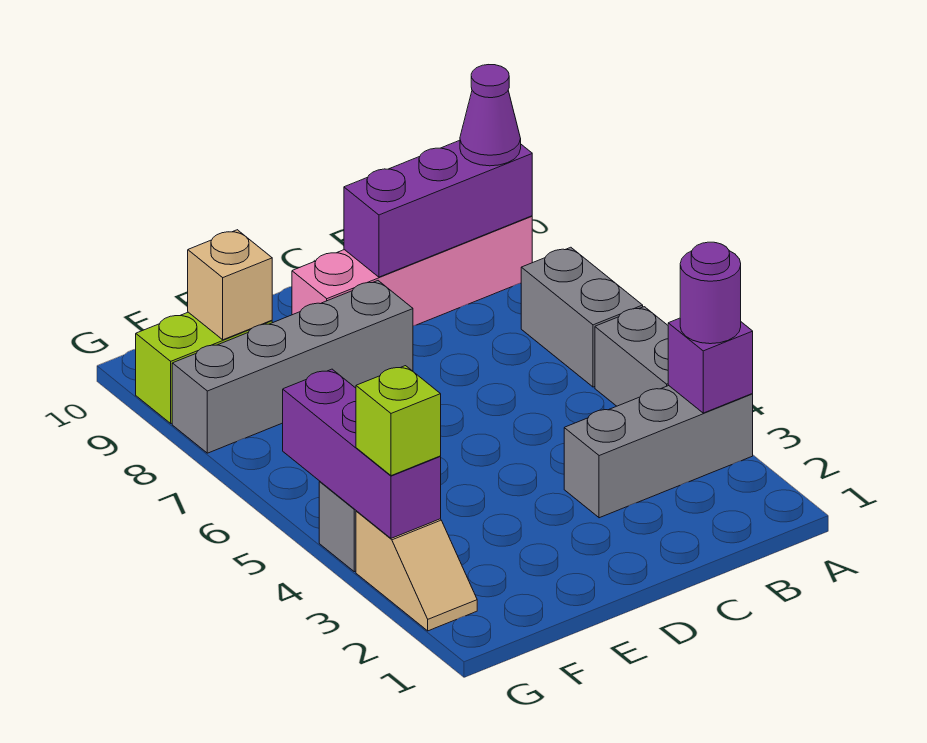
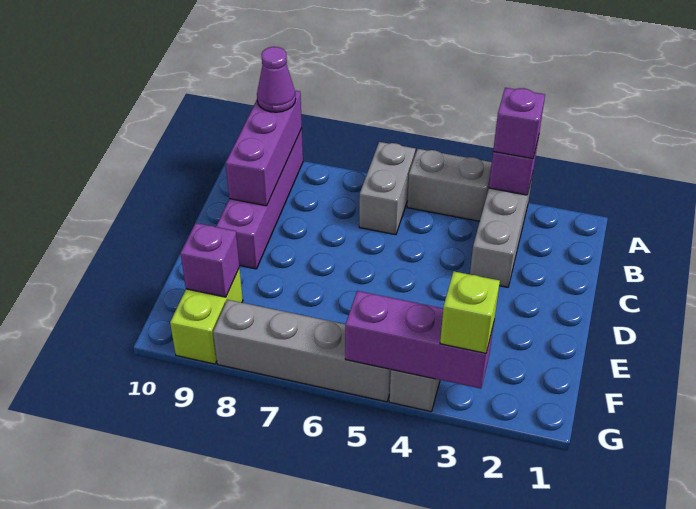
purple round brick A3 level 3 -> purple brick A3 level 3
grey brick A6:A7 level 1 -> grey brick A6:B6 level 1
pink brick A9:D9 level 1 -> purple brick A9:D9 level 1
grey brick D8:G8 level 1 -> grey brick G5:G8 level 1
tan brick F9 level 2 -> purple brick F9 level 2
tan slope G2:G3 level 1 top 3 -> none

